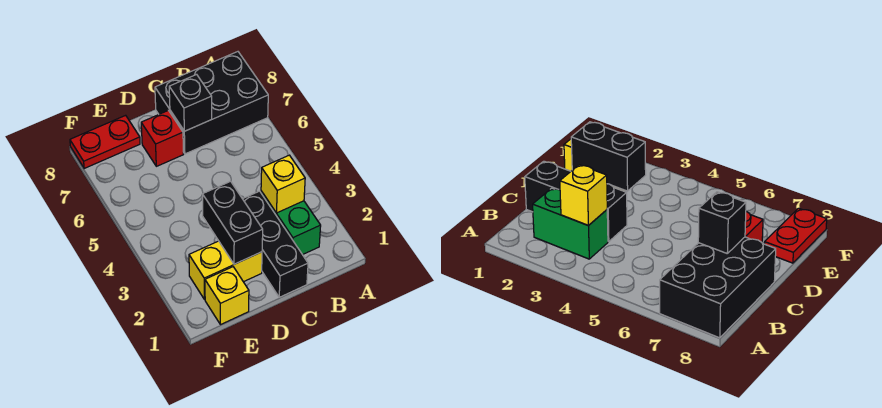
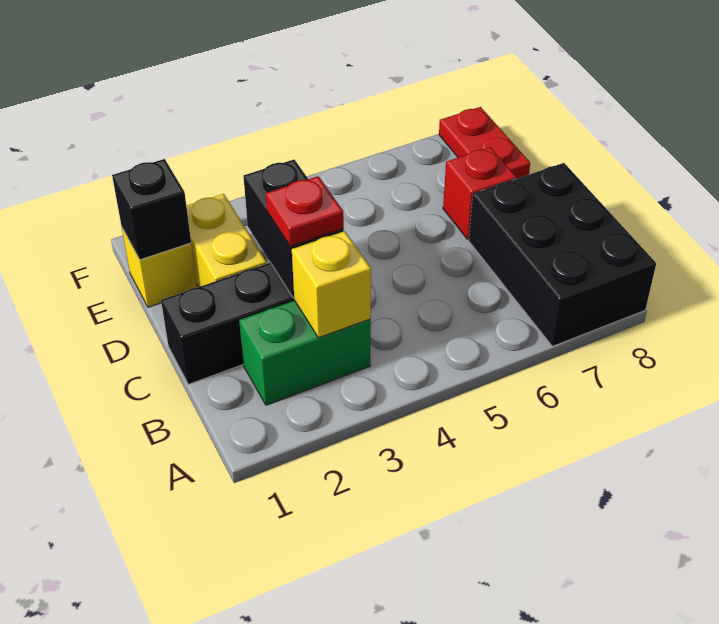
none -> red plate C3 level 3
black brick C7 level 2 -> black brick E1 level 2
black brick D2:D3 level 2 -> black brick C3:D3 level 2

